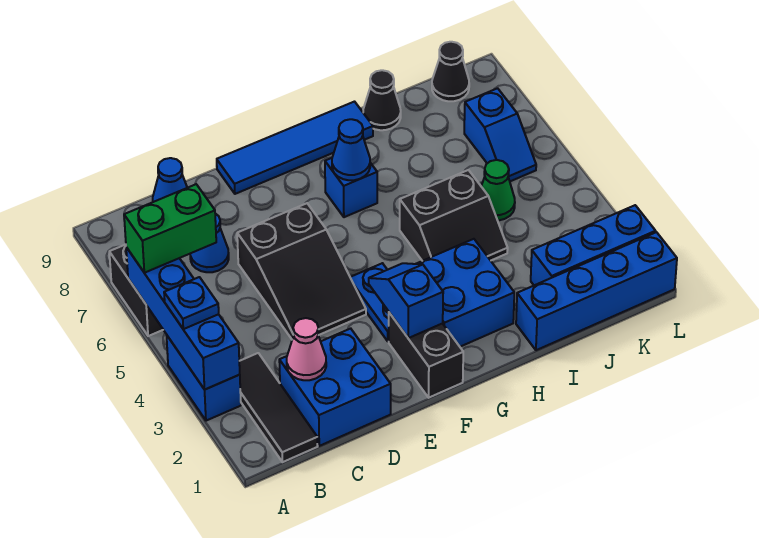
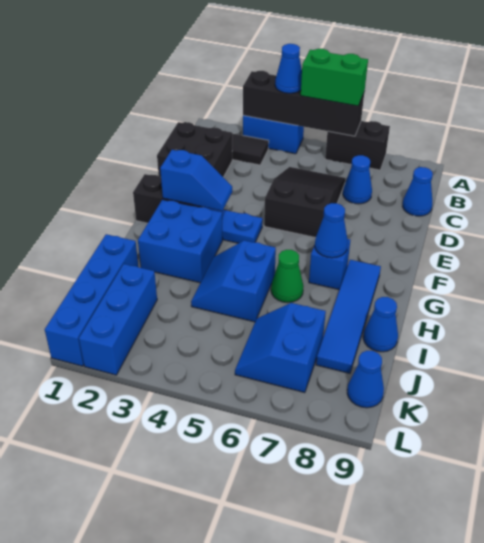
blue brick A3:A6 level 2 -> black brick A3:A6 level 2
blue plate A4 level 3 -> blue cone A4 level 3
green brick A6:B6 level 3 -> green brick A5:A6 level 3
blue brick C1:D2 level 1 -> black brick C1:D2 level 1
pink cone C2 level 2 -> none
black slope D4:E6 level 1 top 6 -> black slope C5:E6 level 1 top E
blue tile E9:H9 level 1 -> blue tile G8:J8 level 1
black slope H4:I5 level 1 top 5 -> blue slope H4:I5 level 1 top 5
black cone I9 level 1 -> blue cone I9 level 1
green cone J5 level 1 -> green cone H6 level 1
blue slope K6:K7 level 1 top 7 -> blue slope J6:K7 level 1 top 7
black cone K9 level 1 -> blue cone K9 level 1

